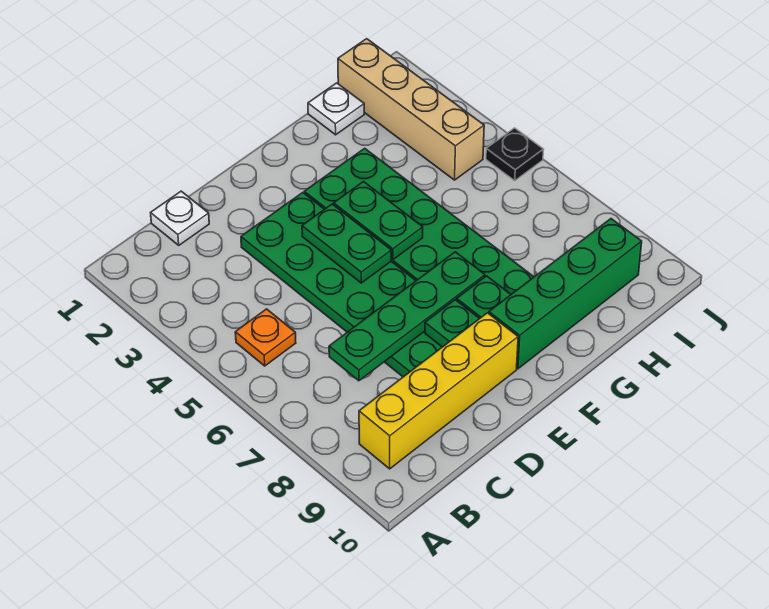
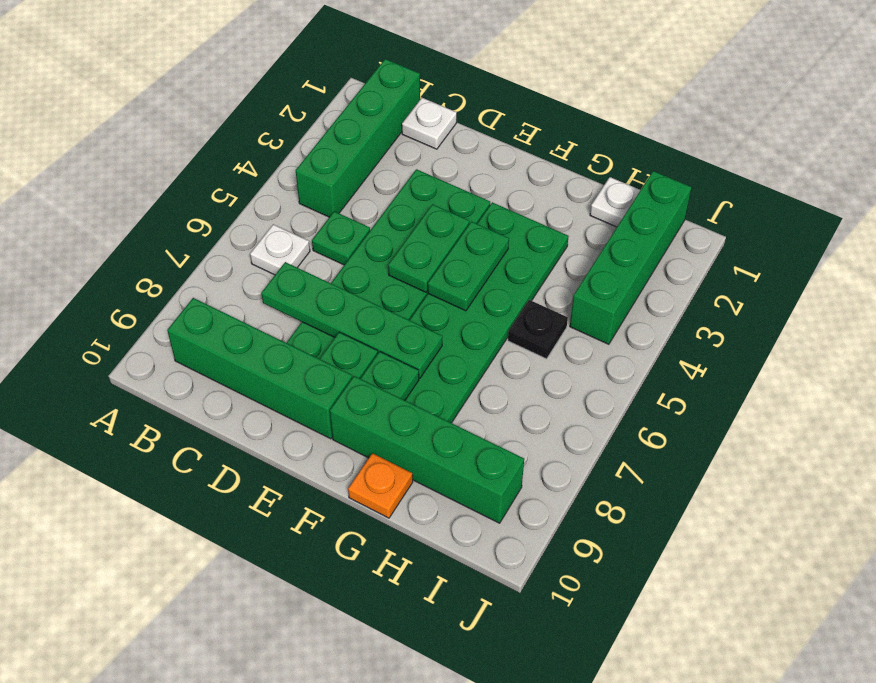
none -> green brick B1:B4 level 1
orange plate B5 level 1 -> orange plate G10 level 1
none -> white plate B6 level 1
yellow brick B9:E9 level 1 -> green brick B9:E9 level 1
none -> green plate C5 level 1
tan brick I1:I4 level 1 -> green brick I1:I4 level 1
black plate J5 level 1 -> black plate H5 level 1

